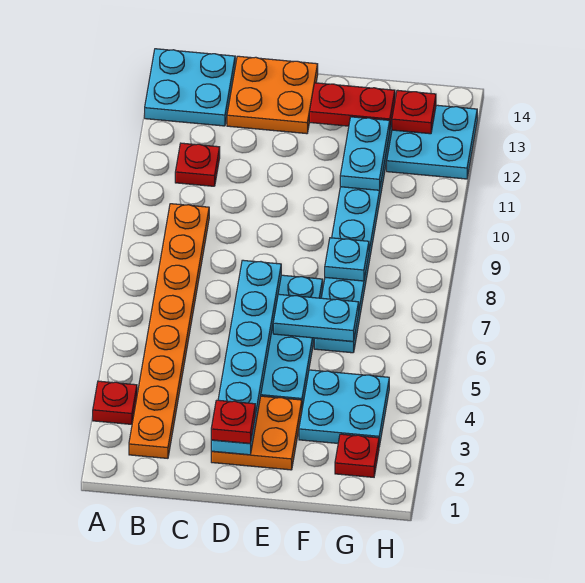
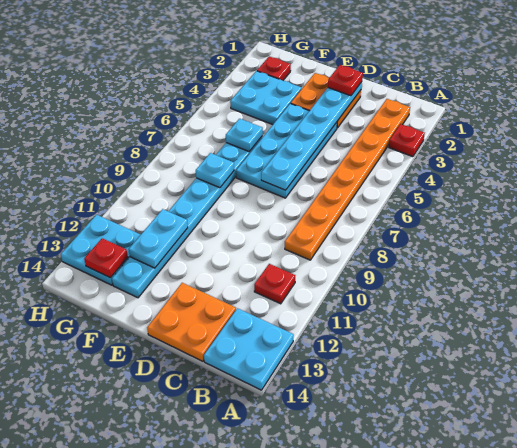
cyan plate E6:F6 level 2 -> cyan plate F6 level 2
red plate E13:F13 level 2 -> none

